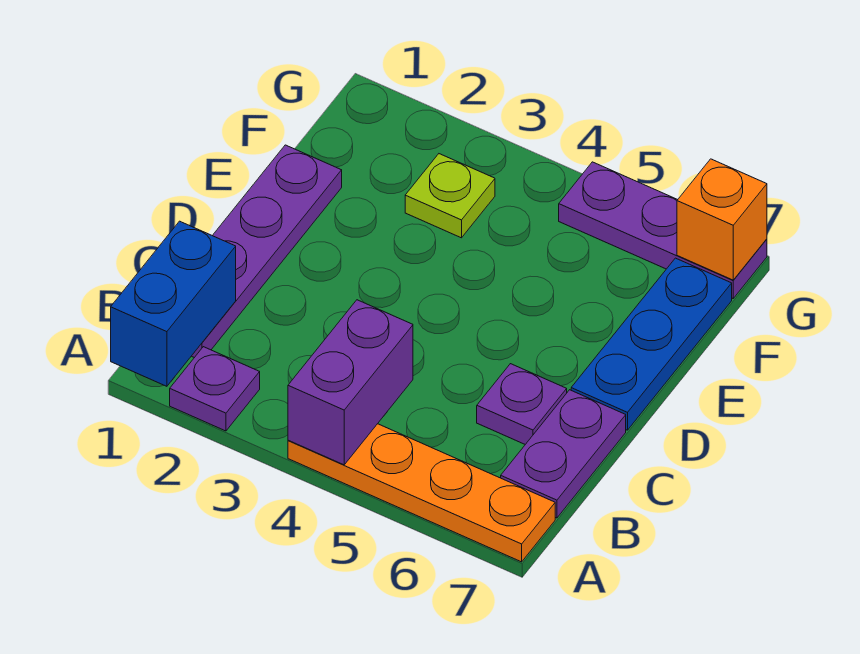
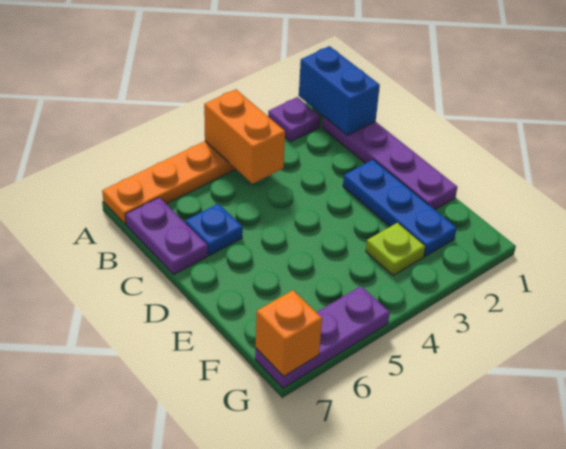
purple brick A4:B4 level 2 -> orange brick A4:B4 level 2
purple plate C6 level 1 -> blue plate C6 level 1
blue plate D7:F7 level 1 -> blue plate D2:F2 level 1

